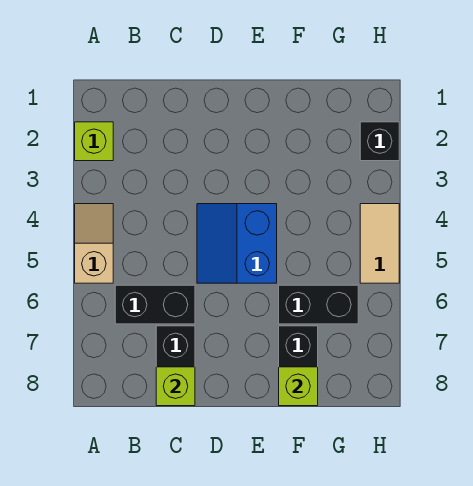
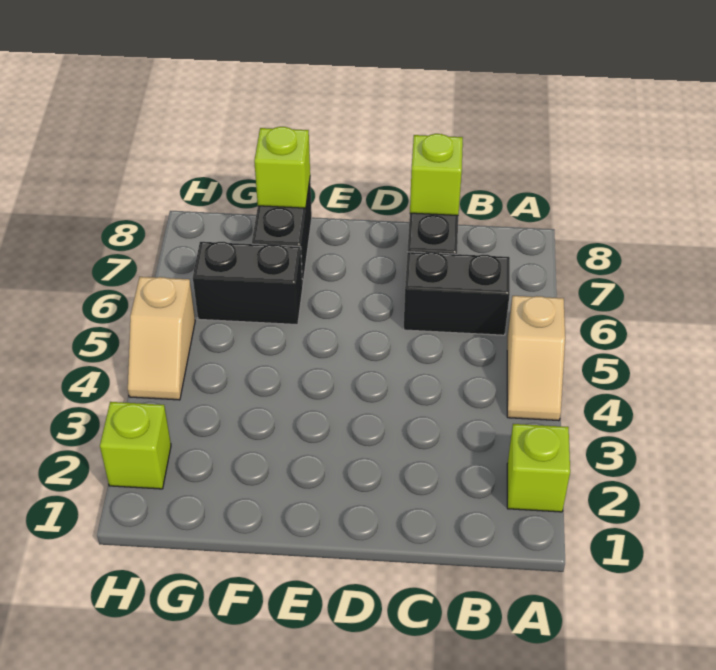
blue slope D4:E5 level 1 top E -> none
black brick H2 level 1 -> lime brick H2 level 1
tan tile H4:H5 level 1 -> tan slope H4:H5 level 1 top 5

